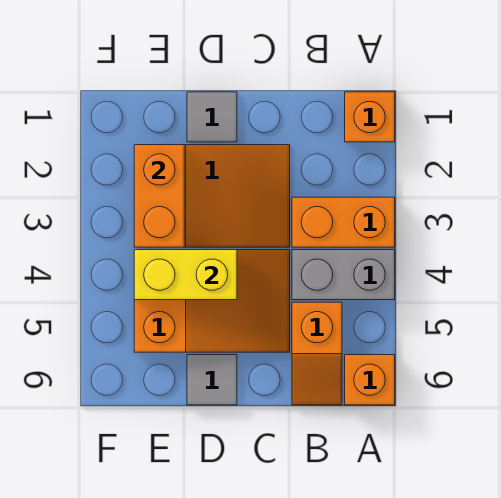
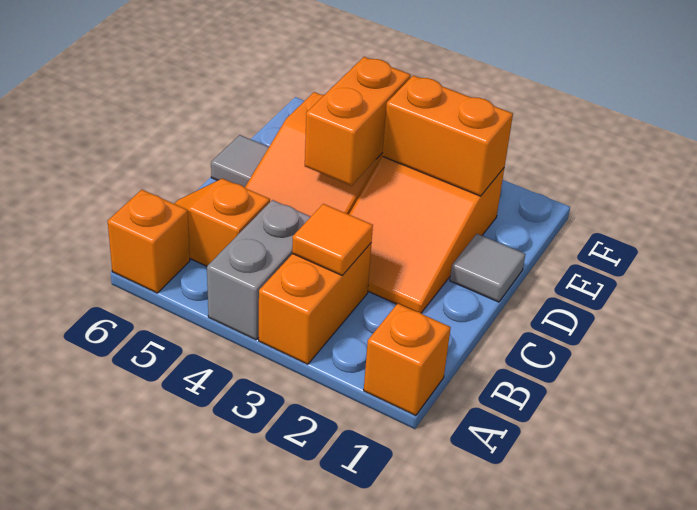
none -> orange tile B3 level 2
yellow brick D4:E4 level 2 -> orange brick D4:E4 level 2

